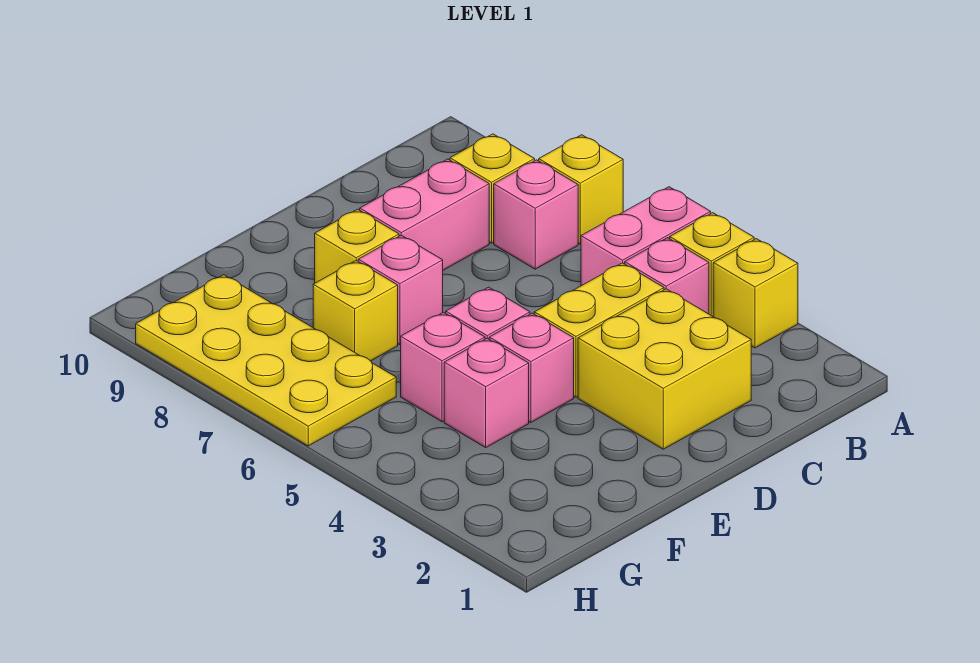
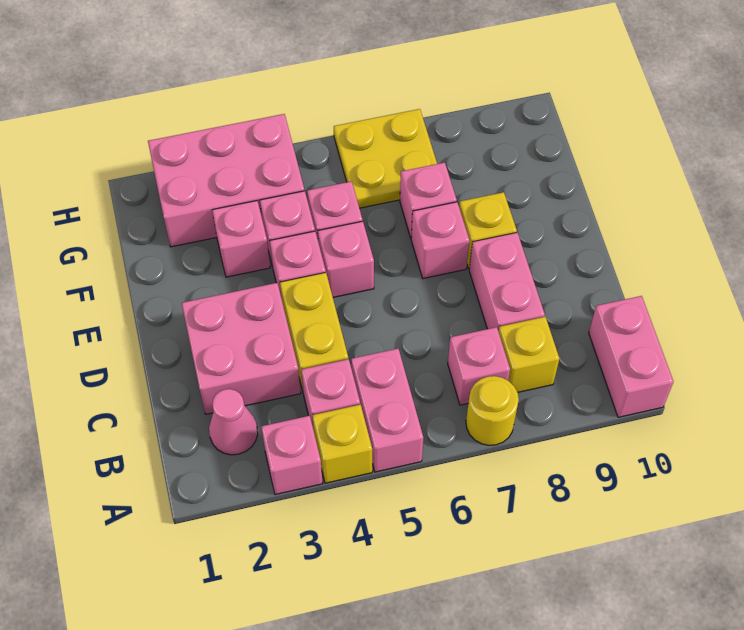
yellow brick A3 level 1 -> pink brick A3 level 1
yellow brick A7 level 1 -> yellow round brick A7 level 1
none -> pink brick A10:B10 level 1
none -> pink cone B2 level 1
yellow brick C2:D3 level 1 -> pink brick C2:D3 level 1
none -> pink brick F3 level 1
yellow brick F7 level 1 -> pink brick F7 level 1
none -> pink brick G2:H4 level 1
yellow plate G6:H9 level 1 -> yellow plate G6:H7 level 1

